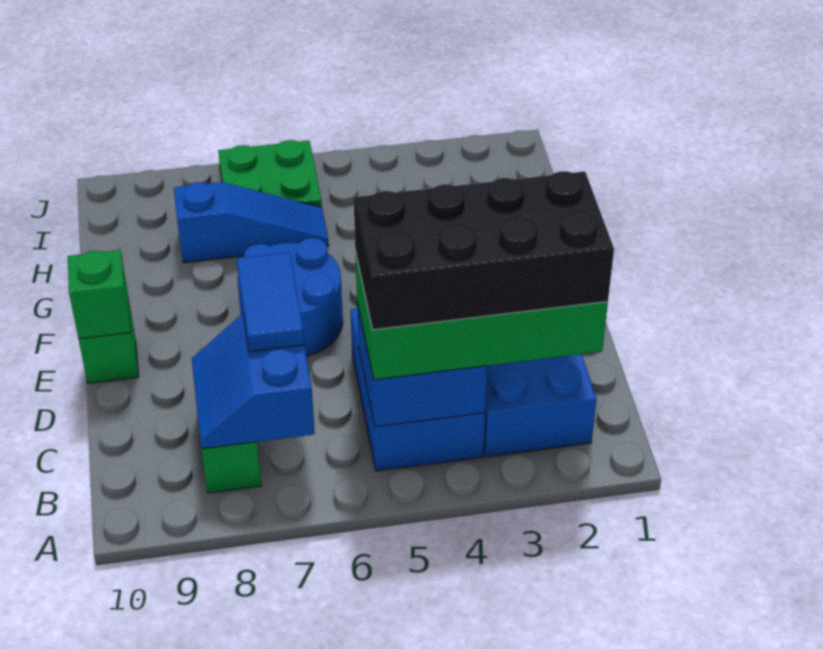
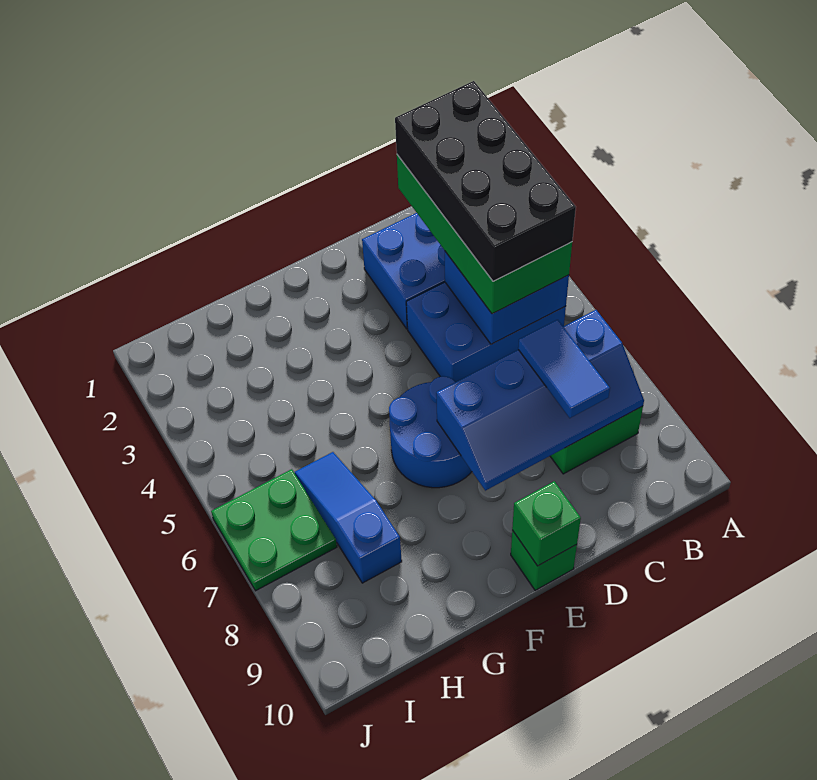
blue slope B7:C8 level 2 top 7 -> blue slope B7:E8 level 2 top 7
blue tile C7:D7 level 3 -> blue tile C7:C8 level 3

